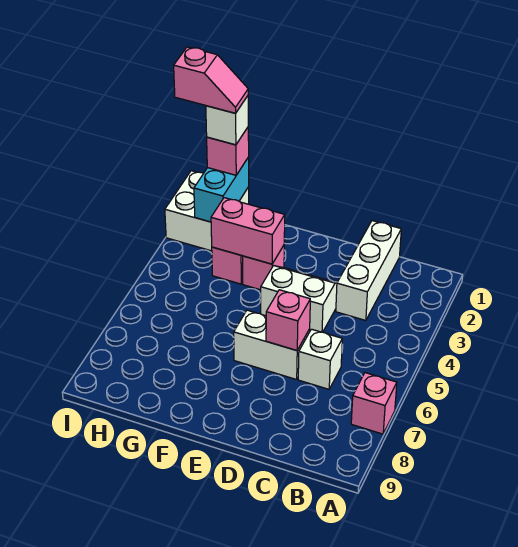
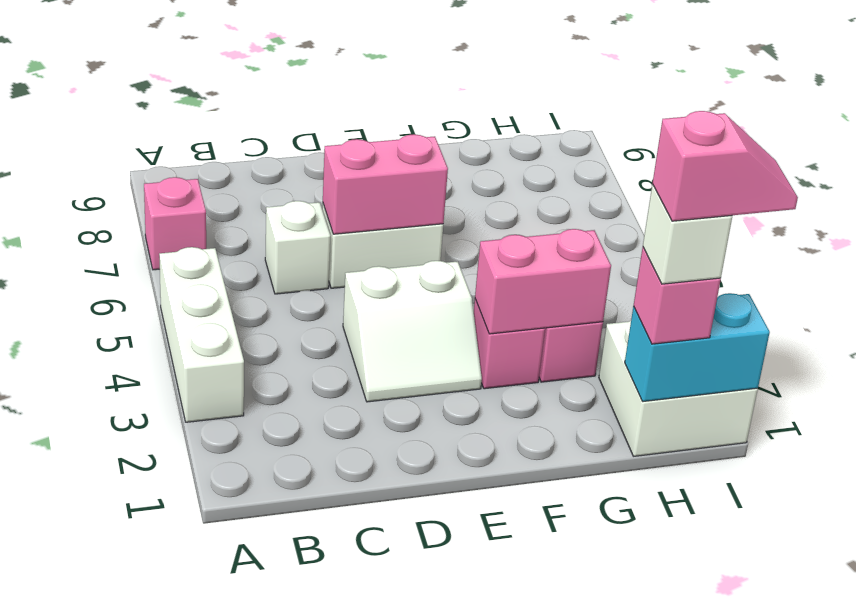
white brick C1:C3 level 1 -> white brick A3:A5 level 1
pink brick D6 level 2 -> pink brick D6:E6 level 2
cyan brick H1:H2 level 2 -> cyan brick H1:I1 level 2
pink slope H1:I1 level 5 top I -> pink slope H1:I1 level 5 top H

